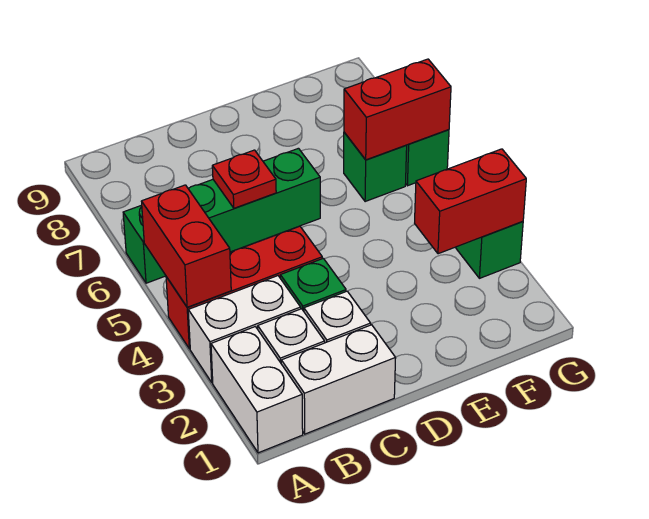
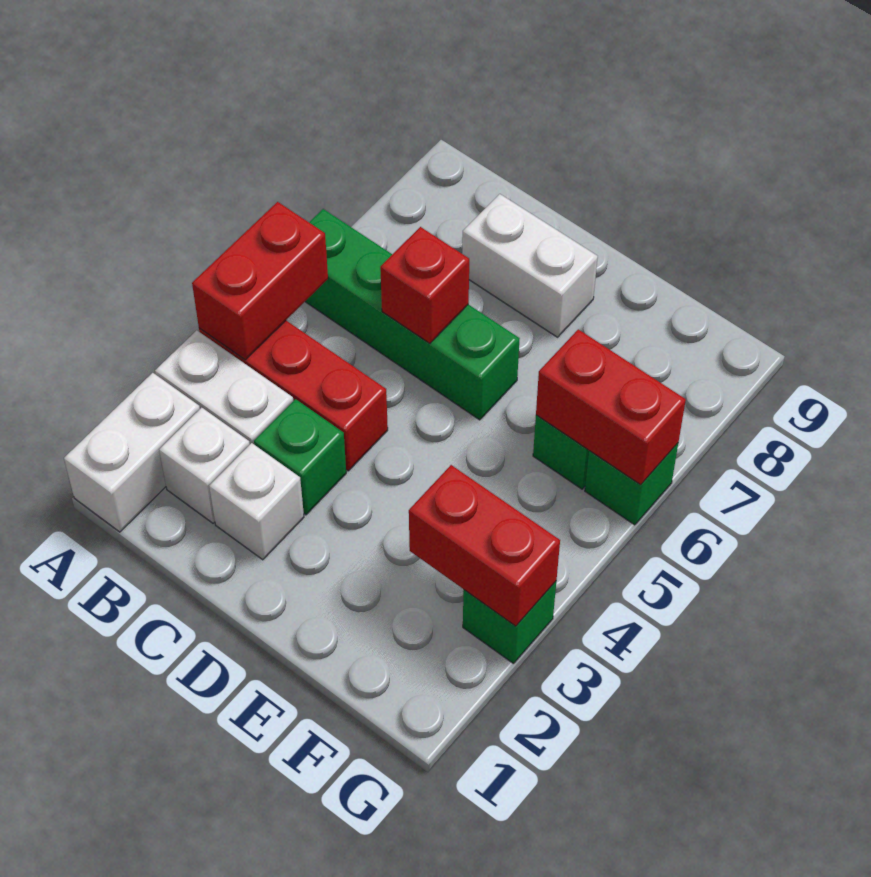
white brick B1:C1 level 1 -> white brick C8:D8 level 1
red plate C6 level 2 -> red brick C6 level 2

